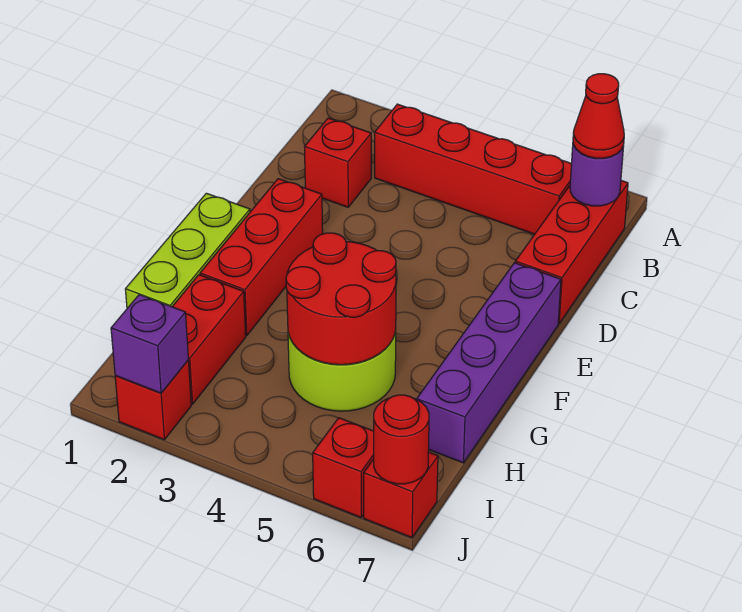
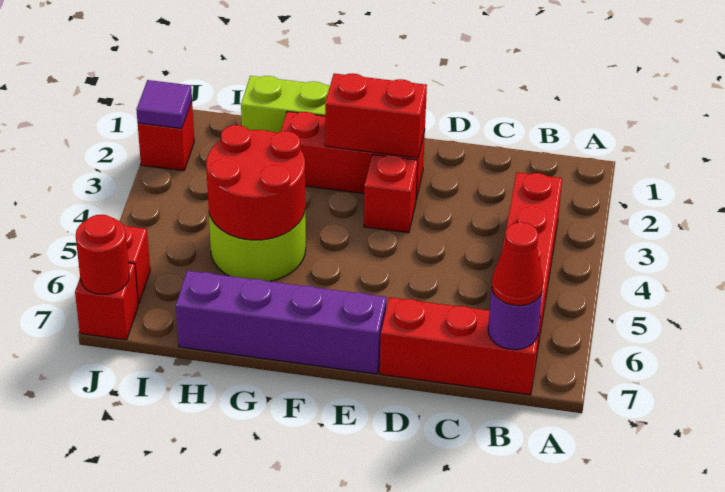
red brick C2 level 1 -> red brick E3 level 1
red brick H2:I2 level 1 -> red brick E2:F2 level 2
purple brick J2 level 2 -> purple tile J2 level 2

